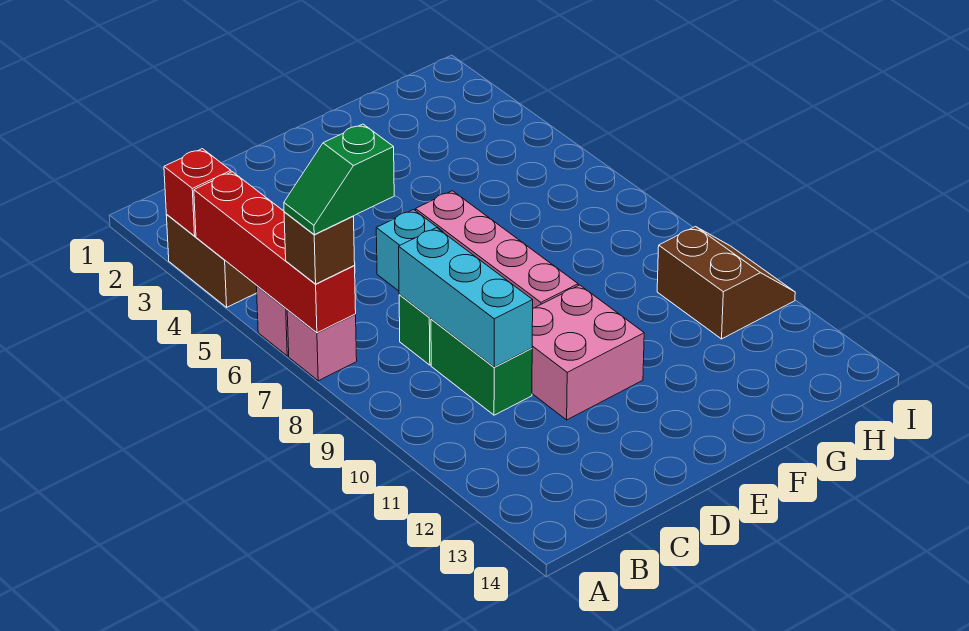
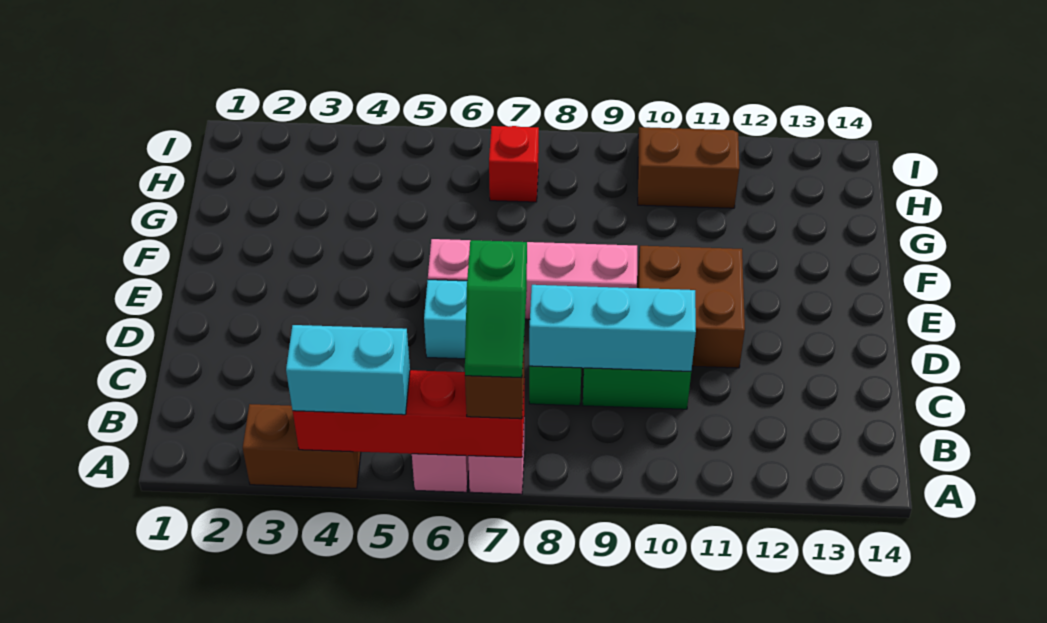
red brick A3 level 2 -> red brick H7 level 1
none -> cyan brick A4:A5 level 3
pink brick D10:E11 level 1 -> brown brick D10:E11 level 1

